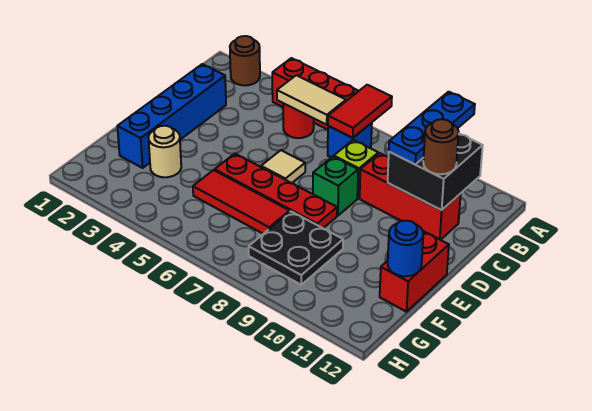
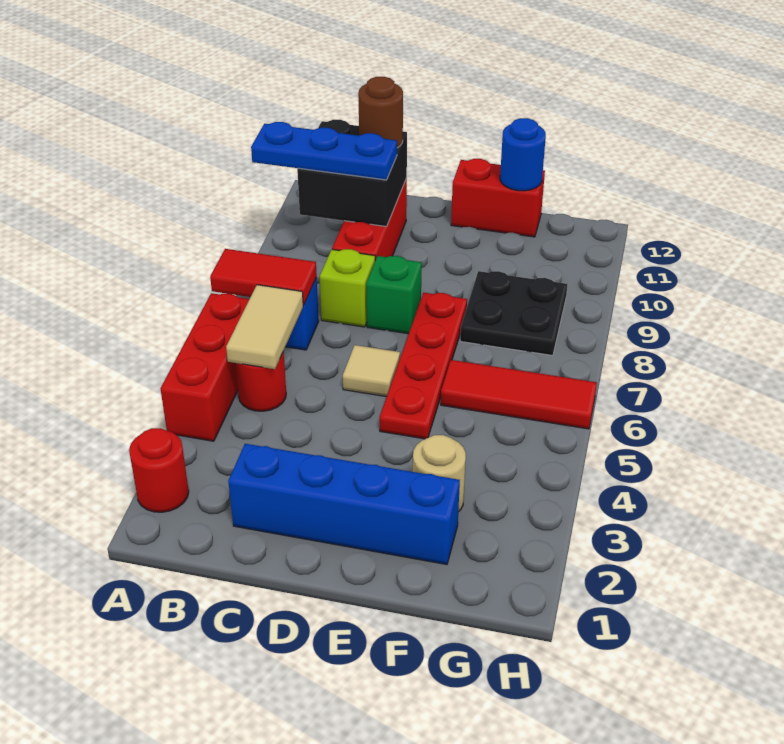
brown round brick A2 level 1 -> red round brick A2 level 1
red tile F5:F7 level 1 -> red tile F6:H6 level 1

